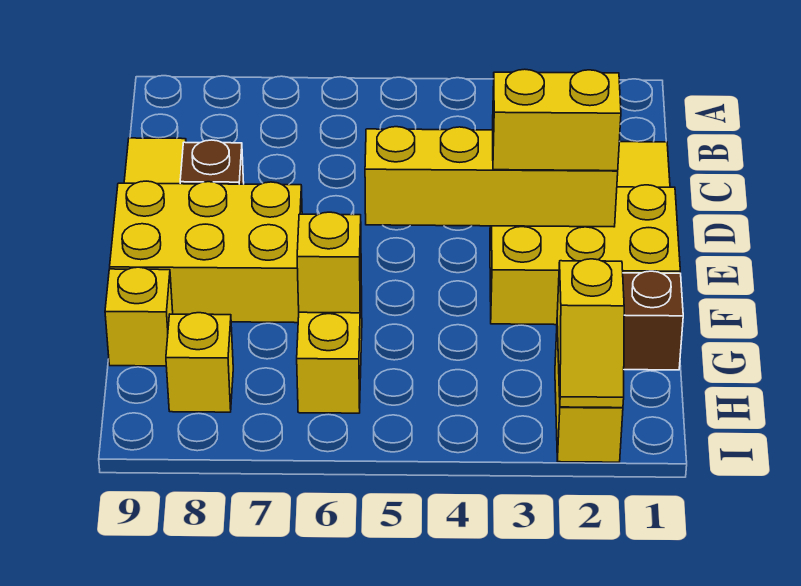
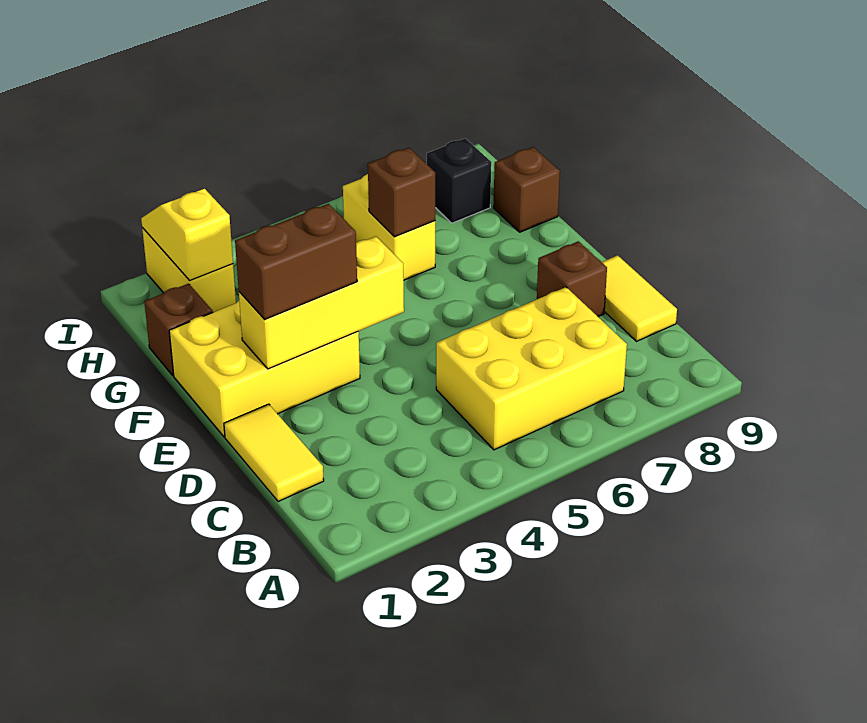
yellow brick E2:E5 level 2 -> yellow brick E2:E4 level 2
yellow brick E2:E3 level 3 -> brown brick E2:E3 level 3
yellow brick E7:F9 level 1 -> yellow brick B5:C7 level 1
yellow brick G6 level 2 -> brown brick G6 level 2
yellow brick G9 level 1 -> brown brick G9 level 1
yellow brick H8 level 1 -> black brick H8 level 1

